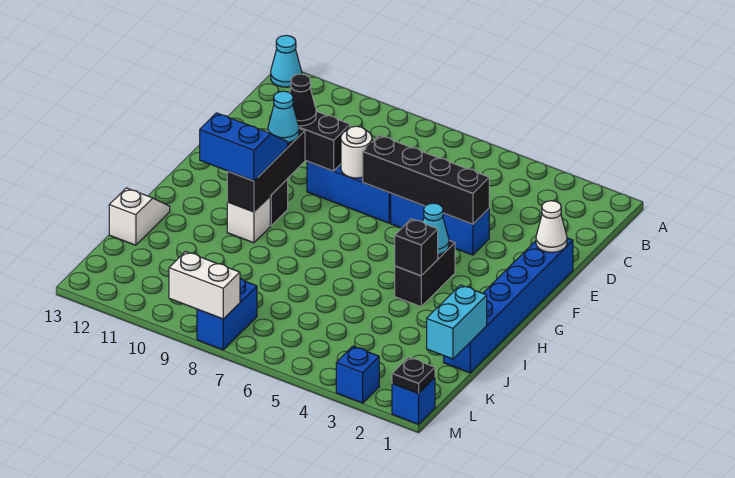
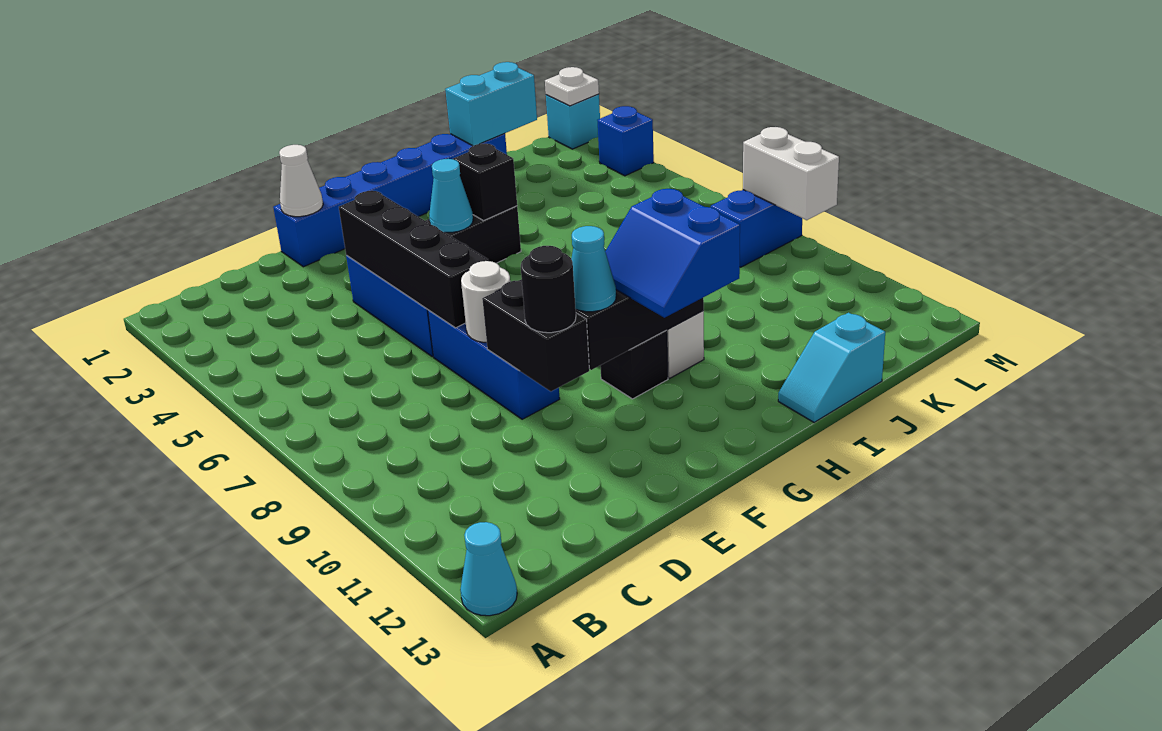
black cone E10 level 3 -> black round brick E10 level 3
white slope I13:J13 level 1 top J -> cyan slope I13:J13 level 1 top J
blue brick M1 level 1 -> cyan brick M1 level 1
black plate M1 level 2 -> white plate M1 level 2

